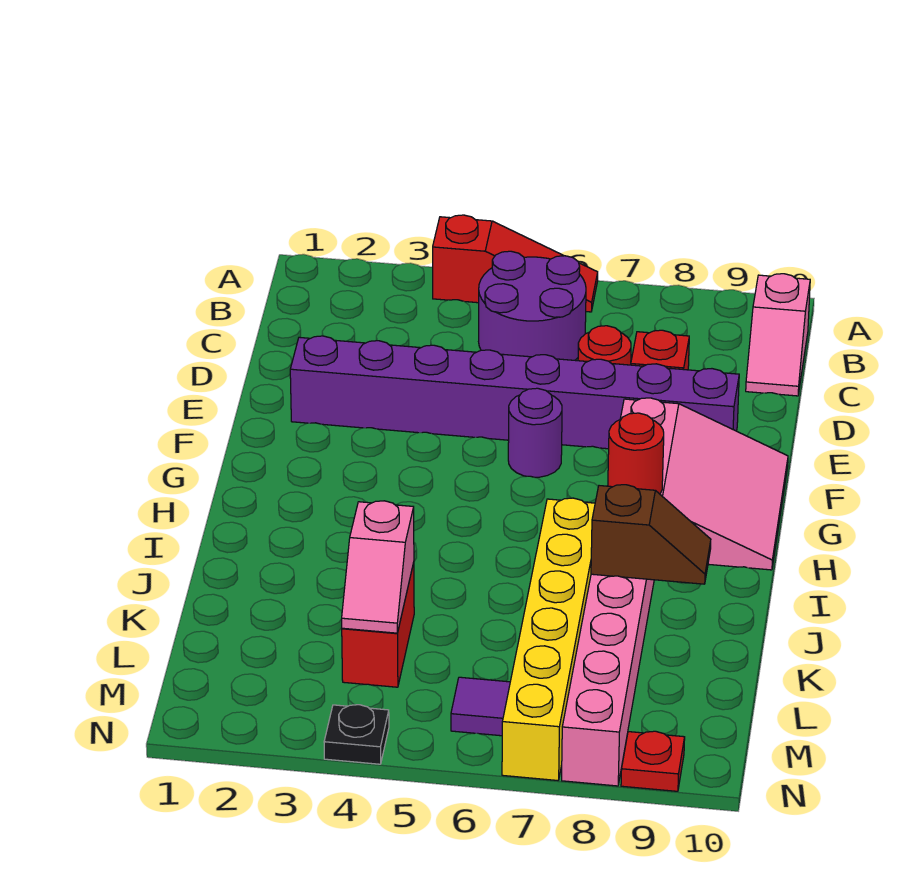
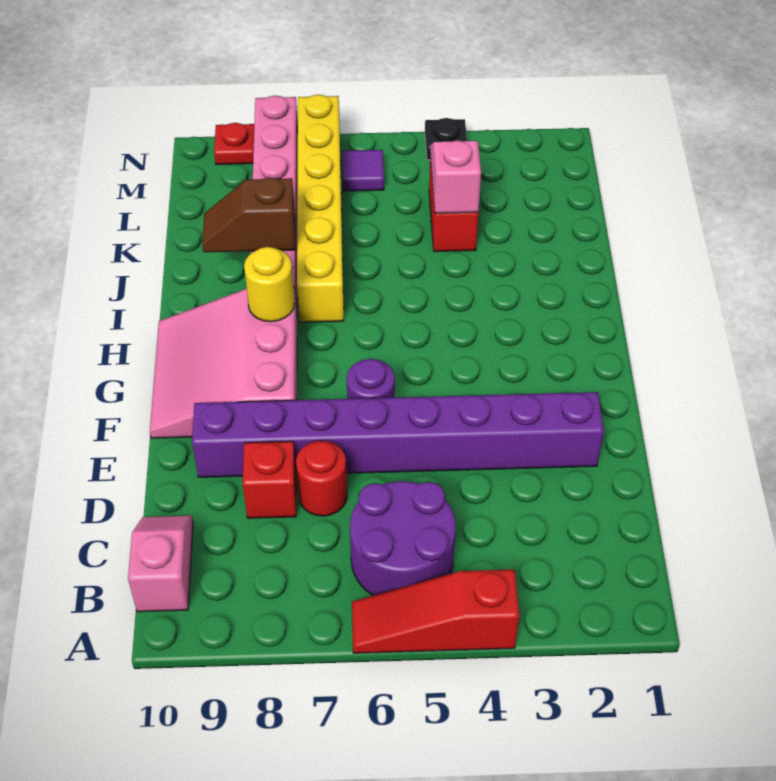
red round brick H8 level 2 -> yellow round brick H8 level 2

